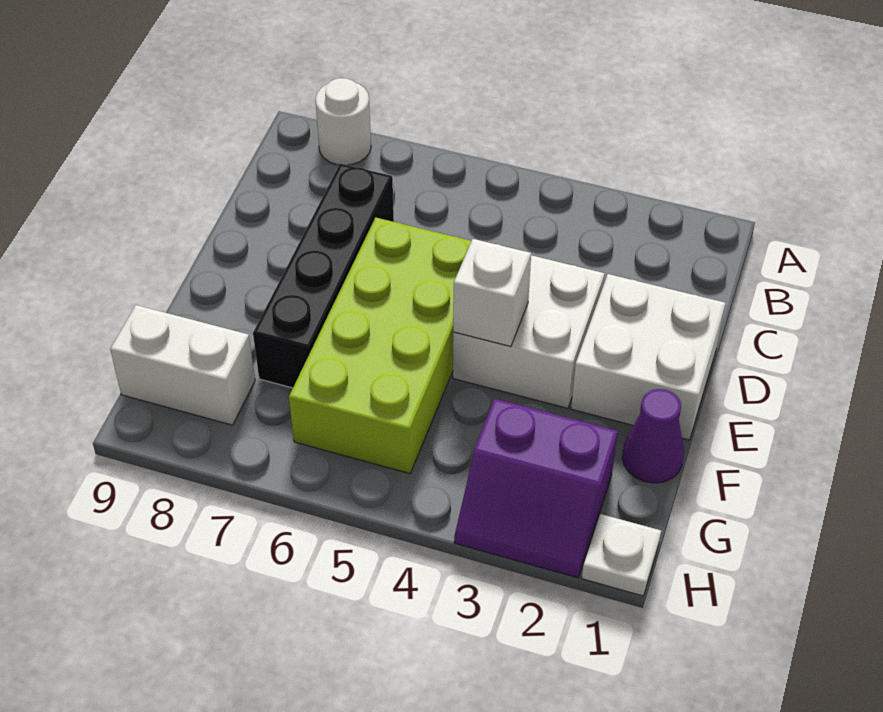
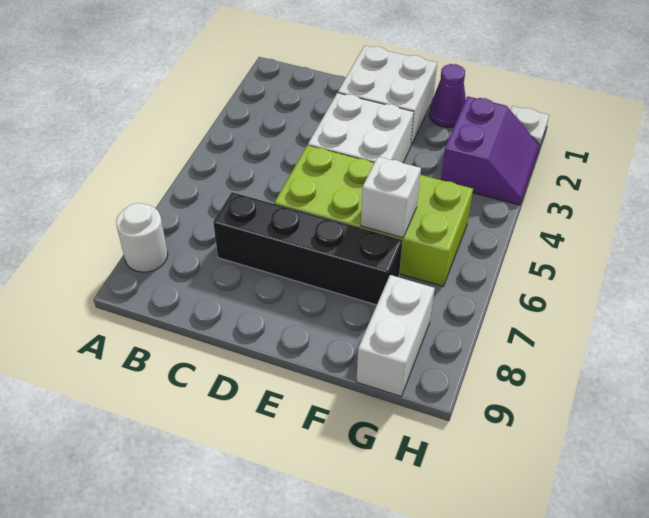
white brick E4 level 2 -> white brick F6 level 2

